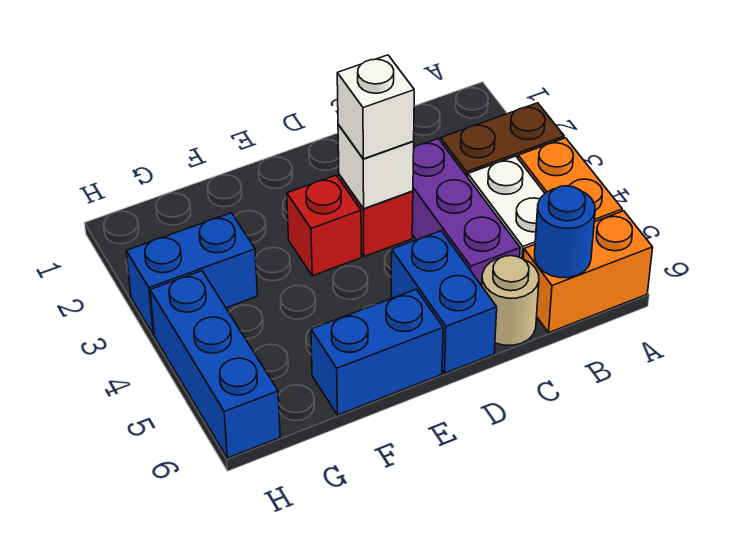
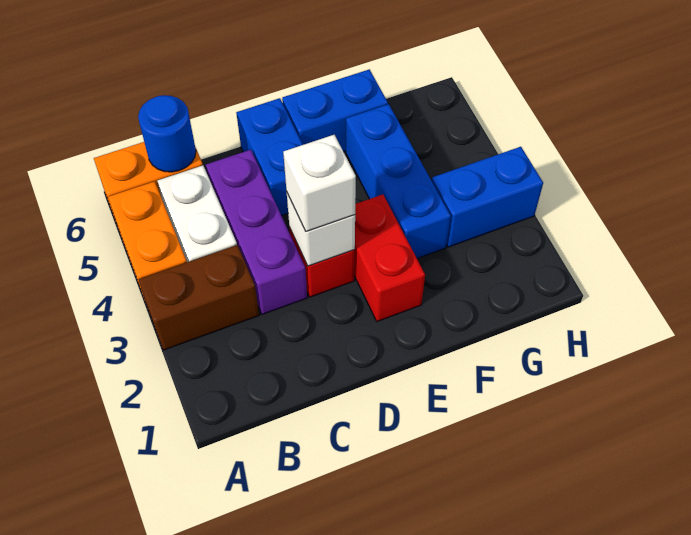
tan round brick C6 level 1 -> none
red brick E3 level 1 -> red brick E2:E3 level 1
blue brick H4:H6 level 1 -> blue brick F3:F5 level 1

